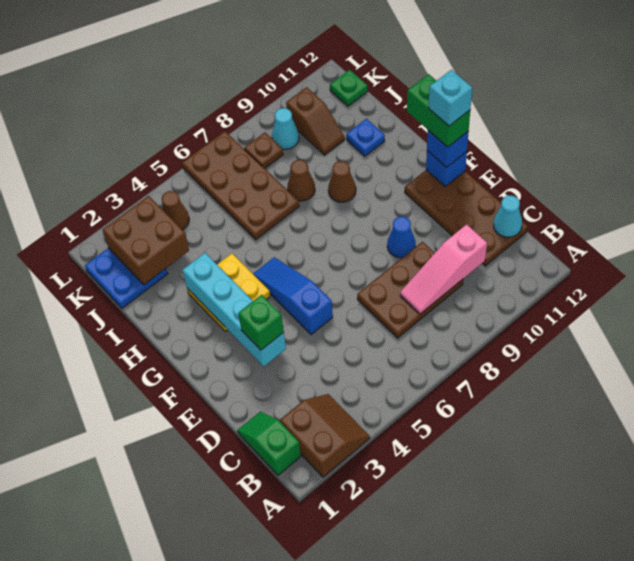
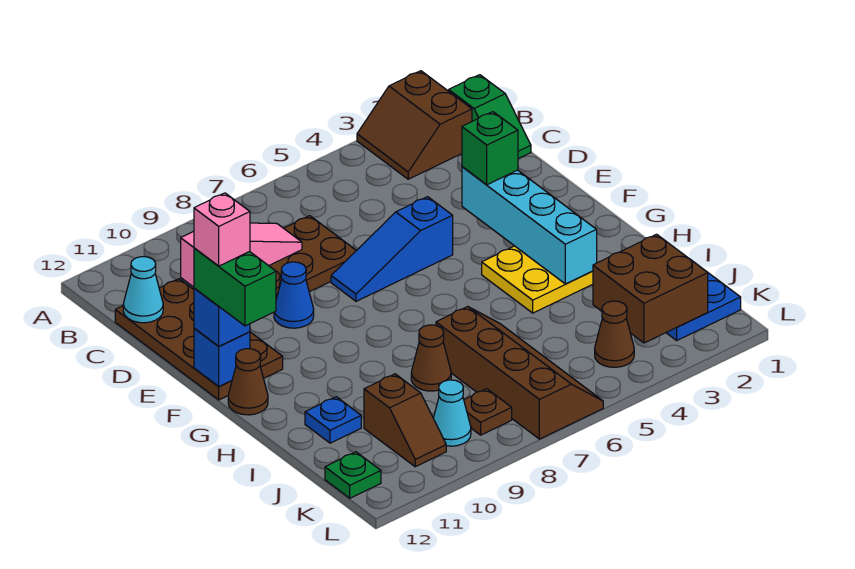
blue slope E5:G5 level 1 top E -> blue slope E5:E7 level 1 top 5
cyan brick F12 level 5 -> pink brick F12 level 5
brown cone H9 level 1 -> brown cone G12 level 1
brown plate I6:L7 level 1 -> brown slope I6:L7 level 1 top 7
brown slope J10:K10 level 1 top K -> brown slope J10:K10 level 1 top J

